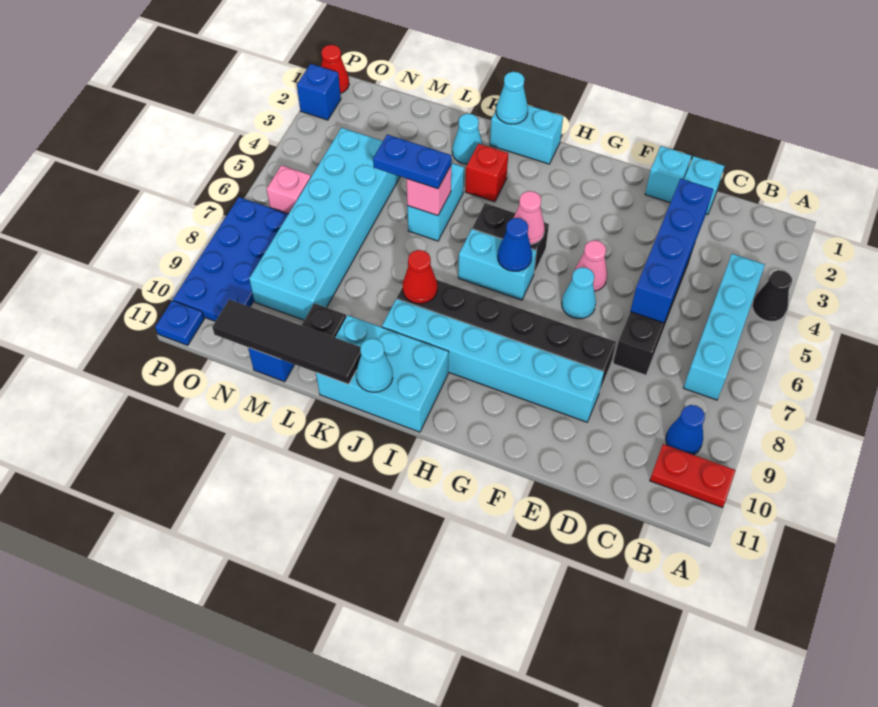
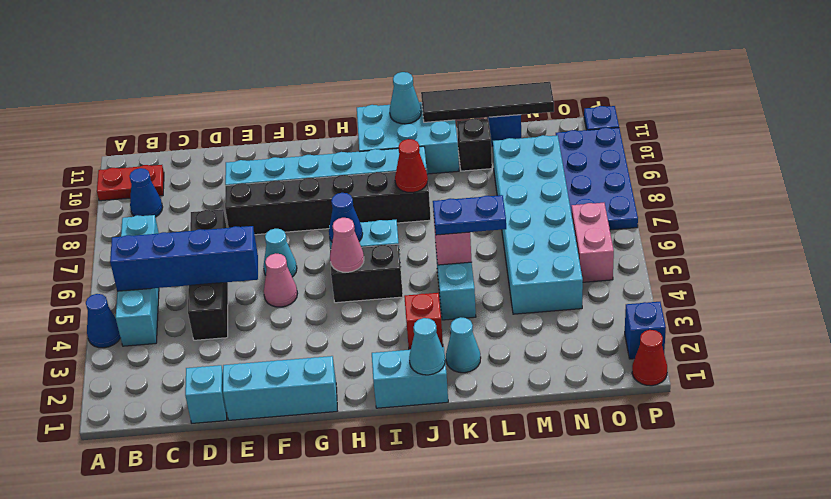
black cone A4 level 1 -> blue cone A4 level 1
blue brick D3:D6 level 2 -> blue brick B5:E5 level 2
cyan brick E1 level 1 -> cyan brick E1:G1 level 1
pink brick O6 level 1 -> pink brick O5:O6 level 1

